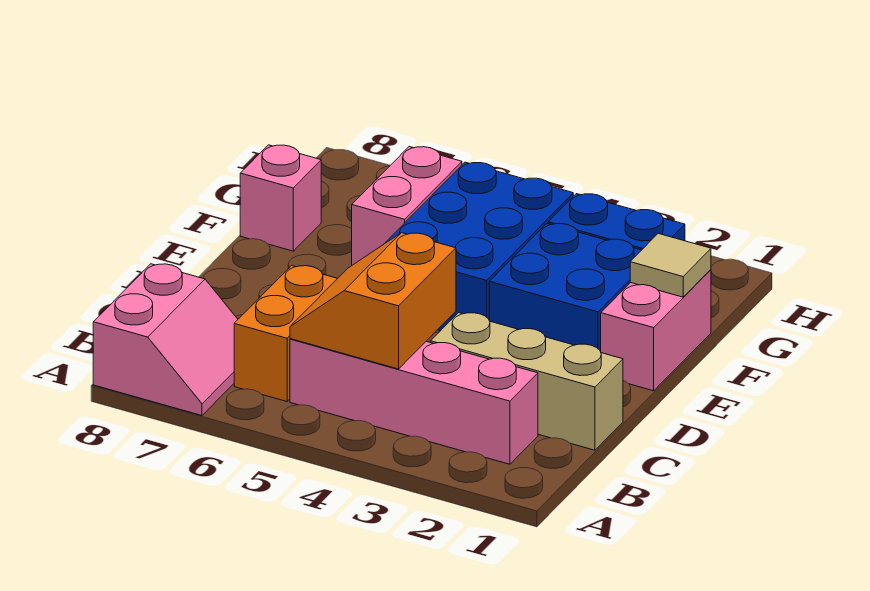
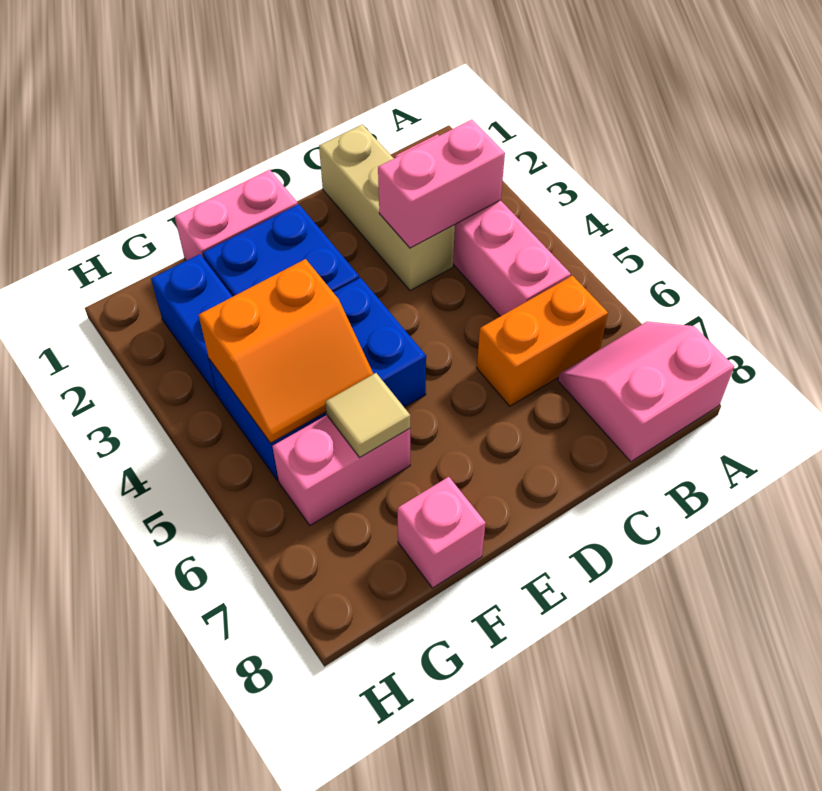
none -> pink brick B3:C3 level 2
orange slope B4:C5 level 2 top 4 -> orange slope F4:G5 level 2 top 4
tan tile F1 level 2 -> tan tile F6 level 2

